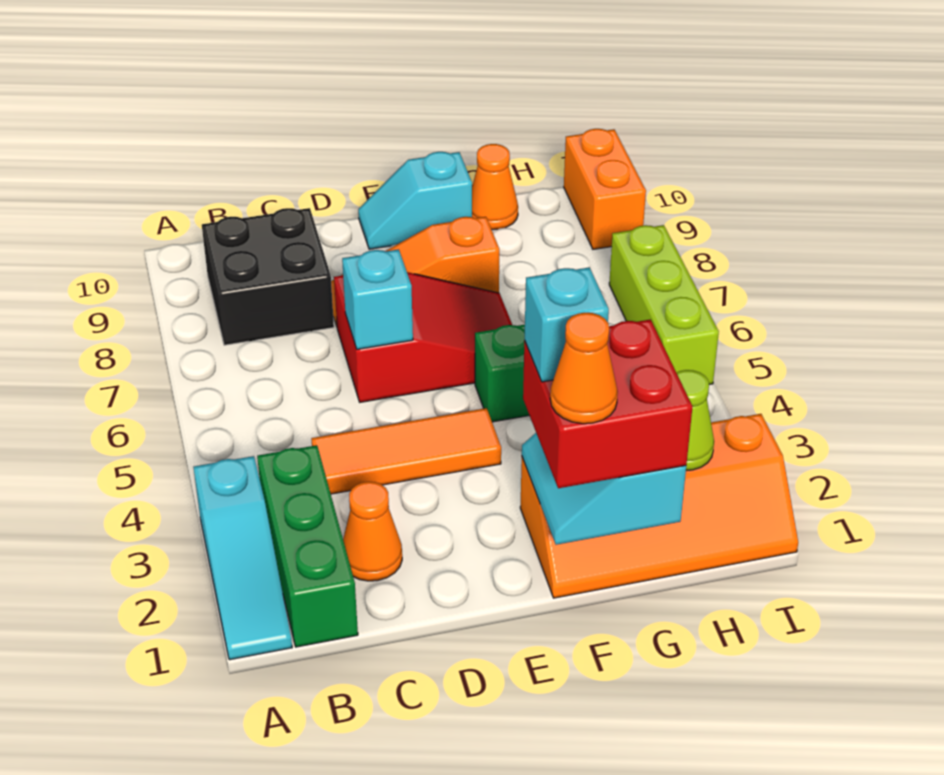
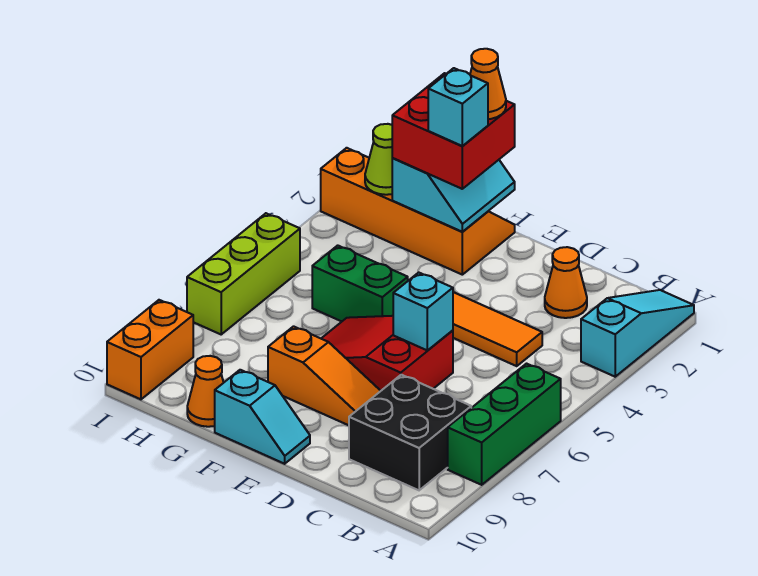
green brick B1:B3 level 1 -> green brick A6:A8 level 1

